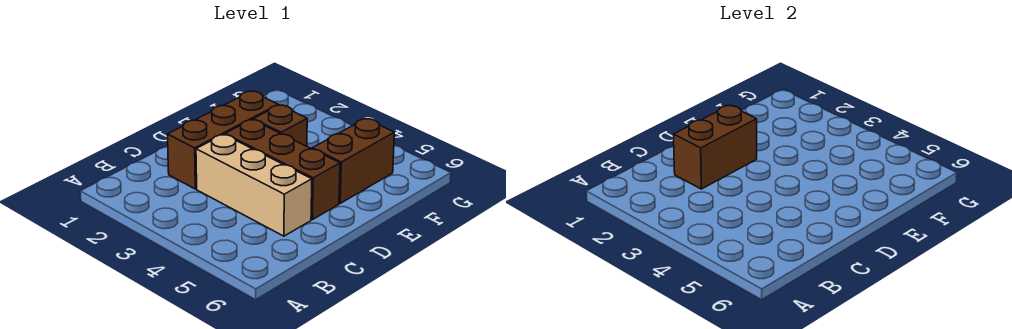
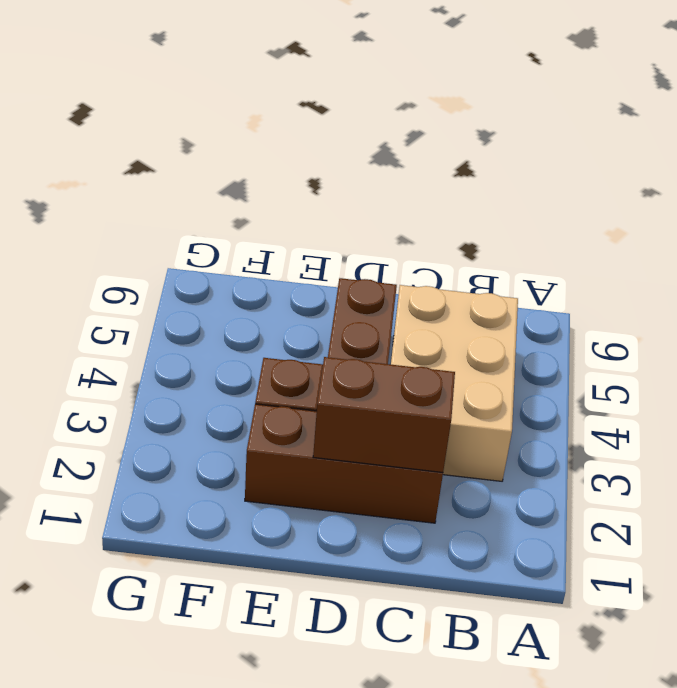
tan brick C3:C5 level 1 -> tan brick B3:C5 level 1
brown brick E5:F5 level 1 -> none

